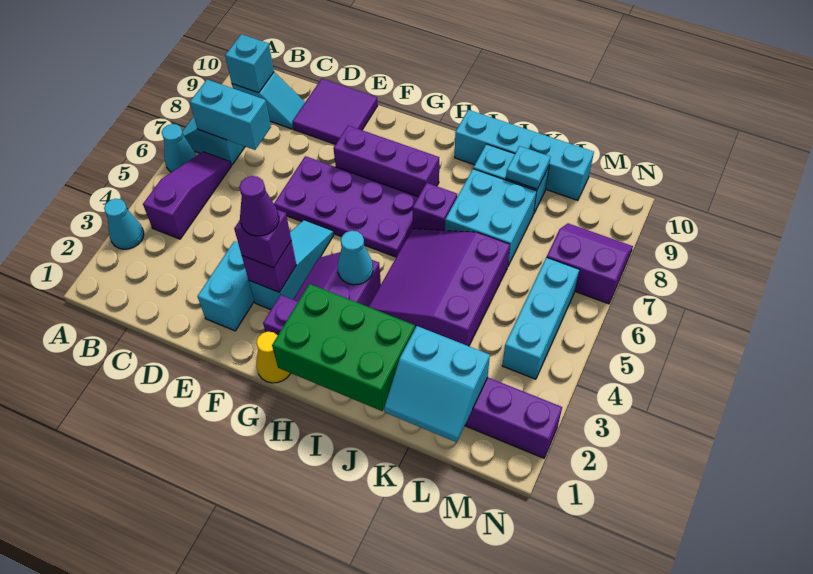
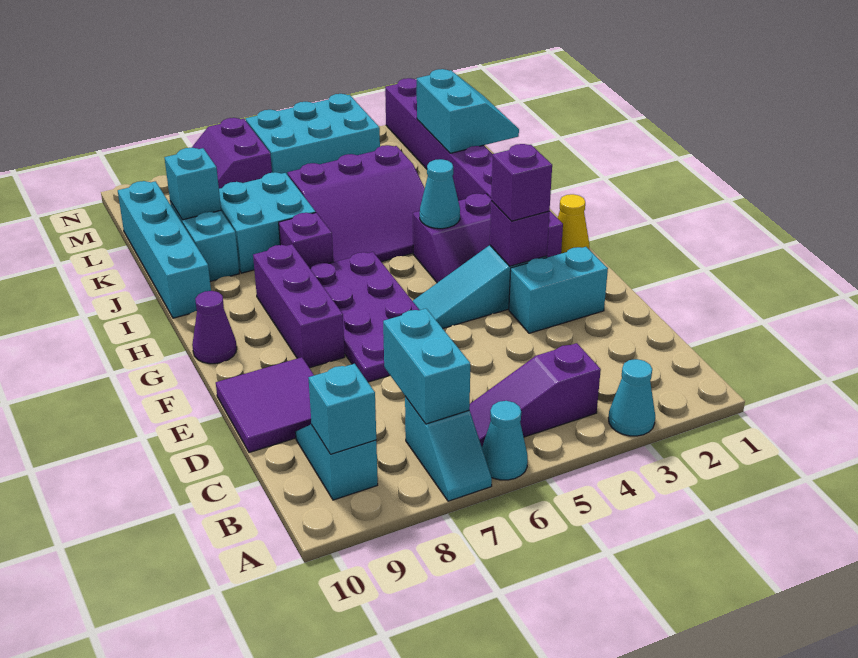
purple cone F3 level 4 -> purple cone G10 level 1
green brick H1:J2 level 2 -> none
cyan plate K9 level 2 -> cyan brick K9 level 2
cyan brick M4:M6 level 1 -> cyan brick M4:N6 level 1

